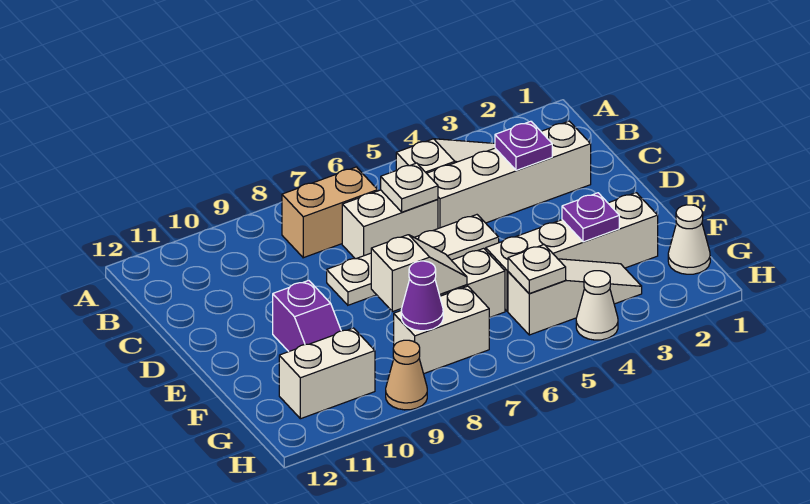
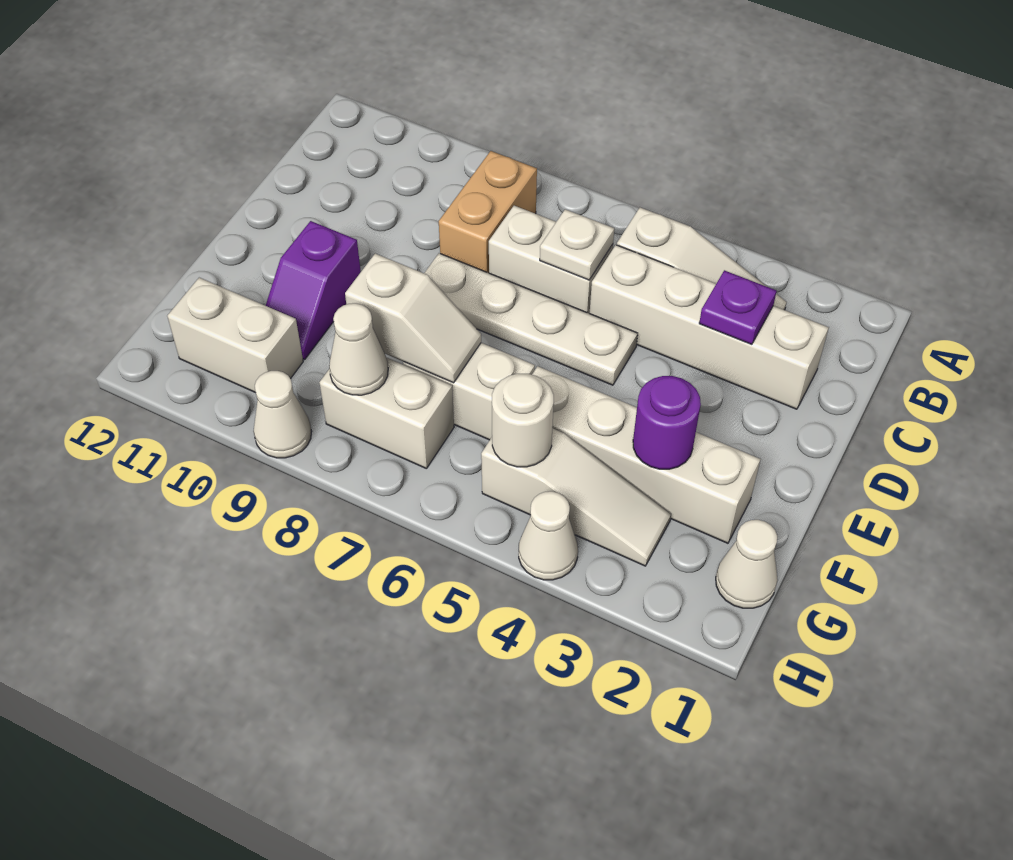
tan brick B7:B8 level 1 -> tan brick B8:C8 level 1
purple plate F3 level 2 -> purple round brick F3 level 2
white plate G5 level 2 -> white round brick G5 level 2
purple cone G8 level 2 -> white cone G8 level 2
tan cone H9 level 1 -> white cone H9 level 1

